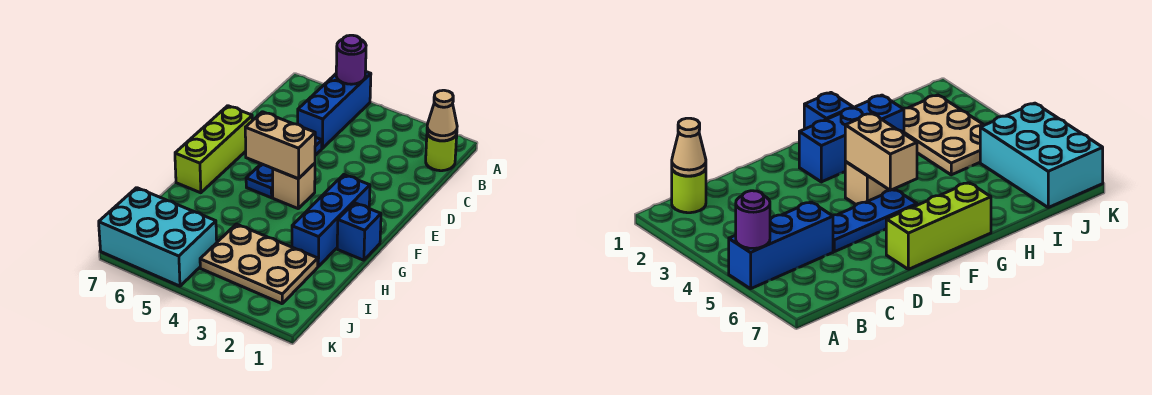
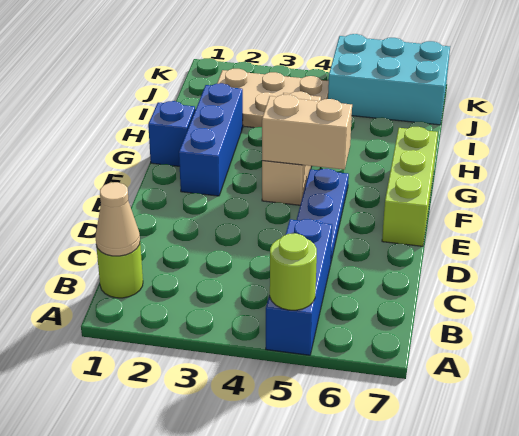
purple round brick A5 level 2 -> lime round brick A5 level 2
tan brick F4 level 1 -> tan brick F4:H4 level 1

